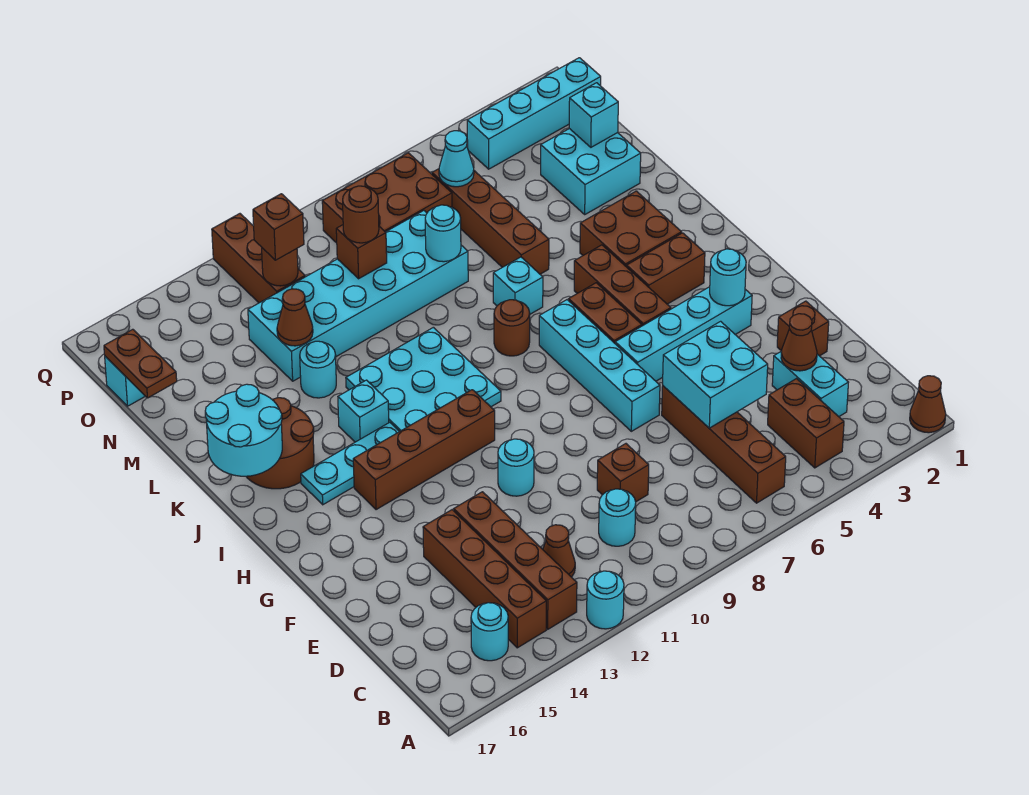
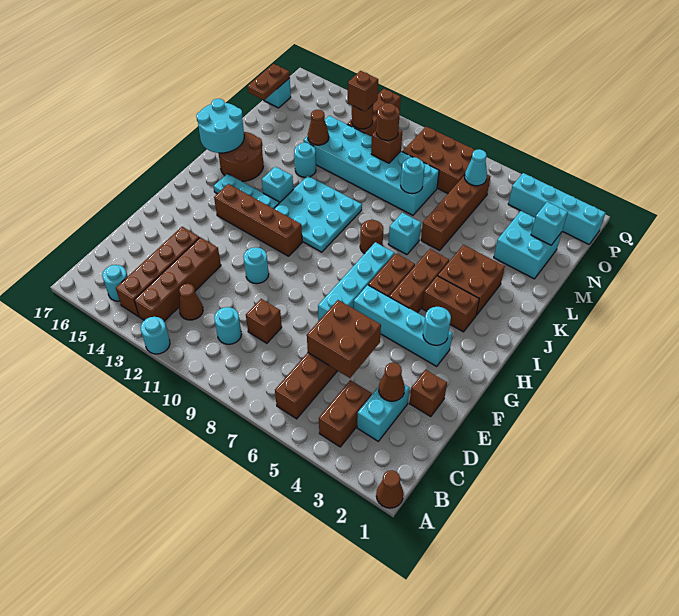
cyan brick D5:E6 level 2 -> brown brick D5:E6 level 2

